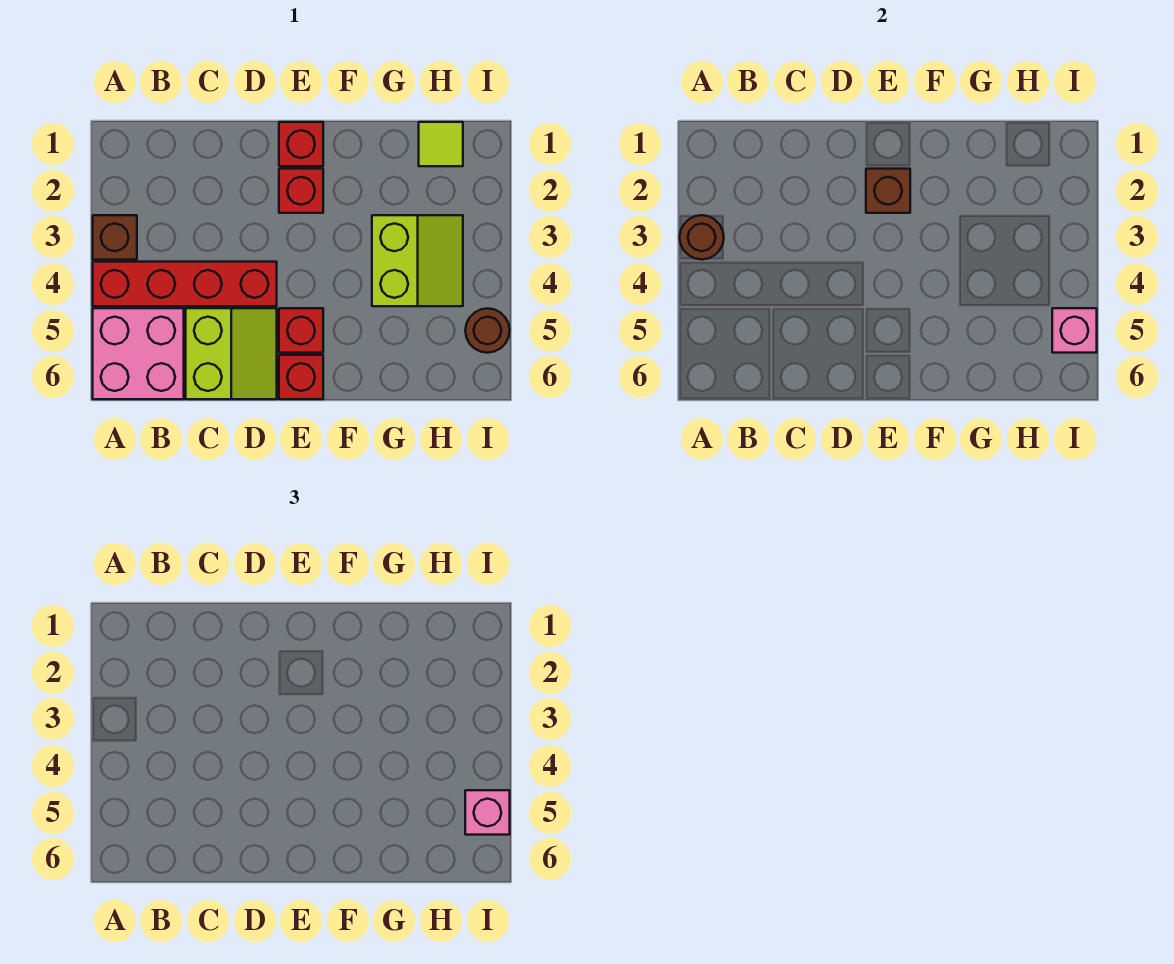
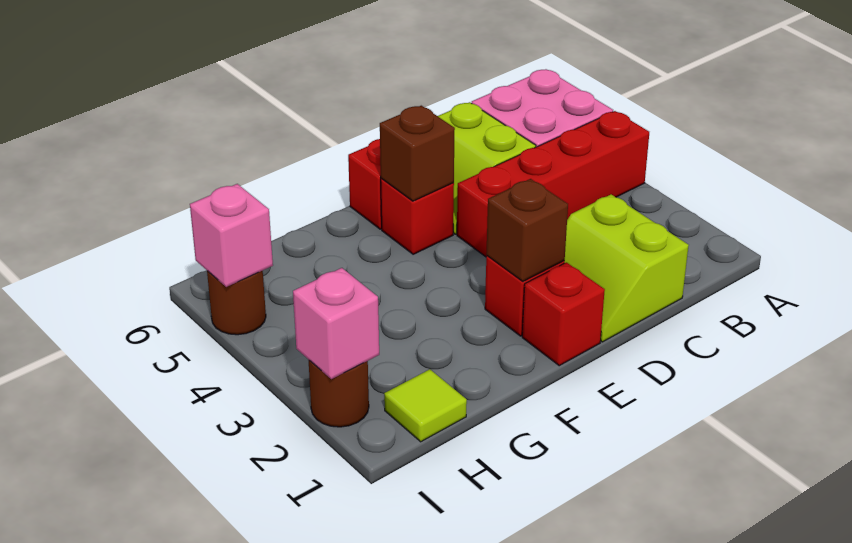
brown brick A3 level 1 -> brown brick E5 level 2
brown round brick A3 level 2 -> brown round brick I2 level 1
lime slope G3:H4 level 1 top G -> lime slope C1:D2 level 1 top C
pink brick I5 level 3 -> pink brick I2 level 2

